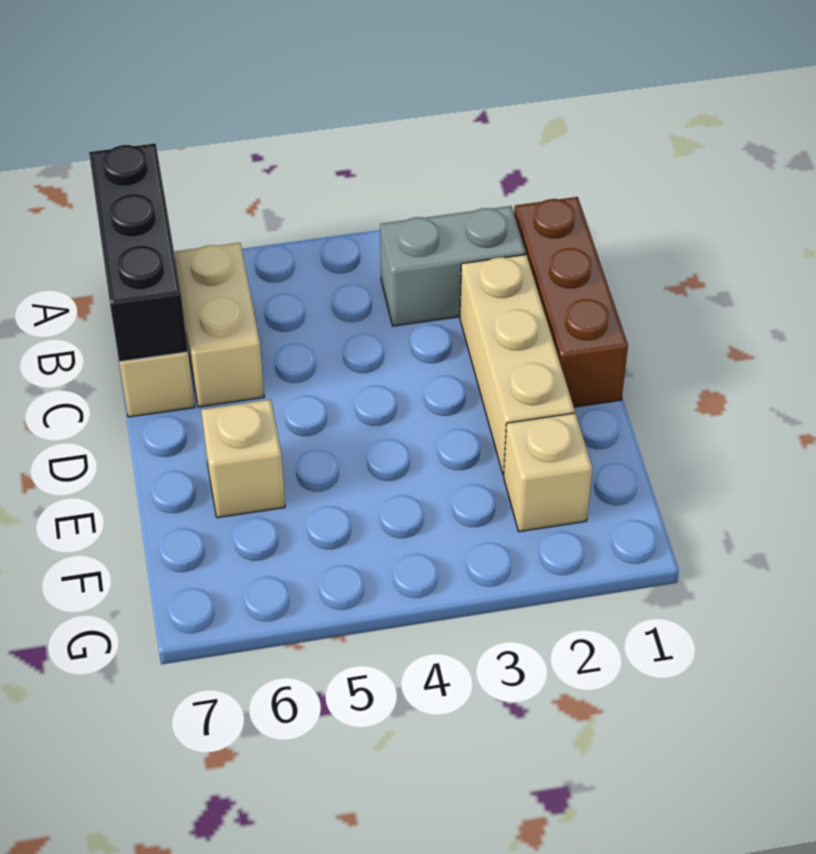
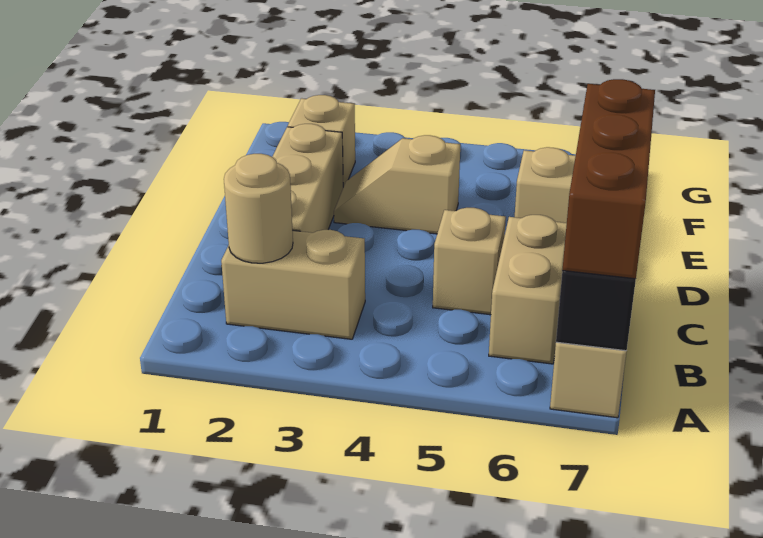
brown brick B1:D1 level 1 -> brown brick A7:C7 level 3
grey brick B2:B3 level 1 -> tan brick B2:B3 level 1
none -> tan round brick B2 level 2
none -> tan brick C5 level 1
none -> tan slope E3:E4 level 1 top 4

